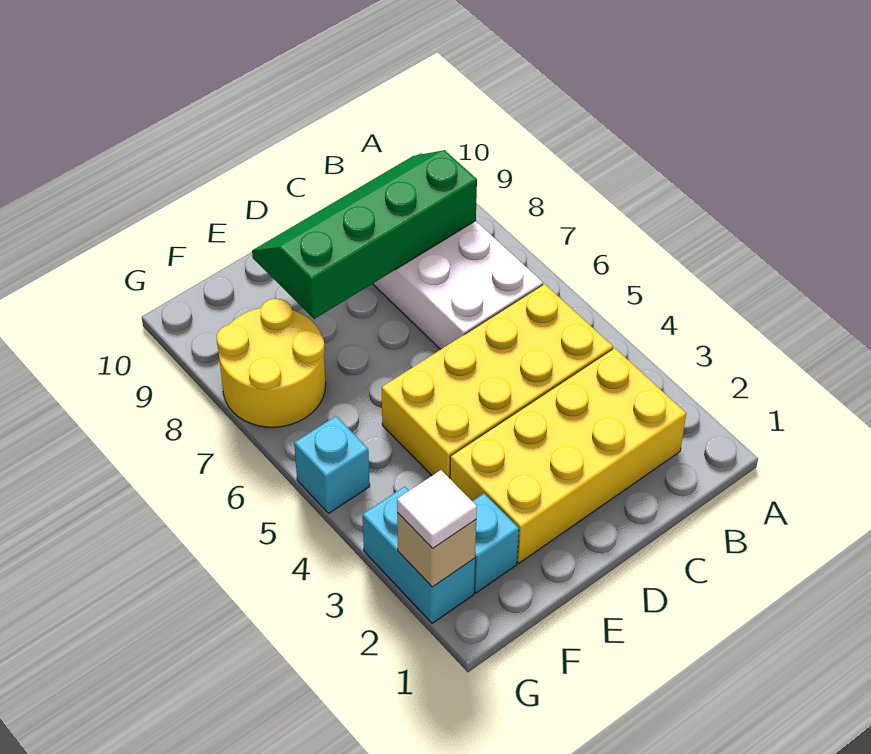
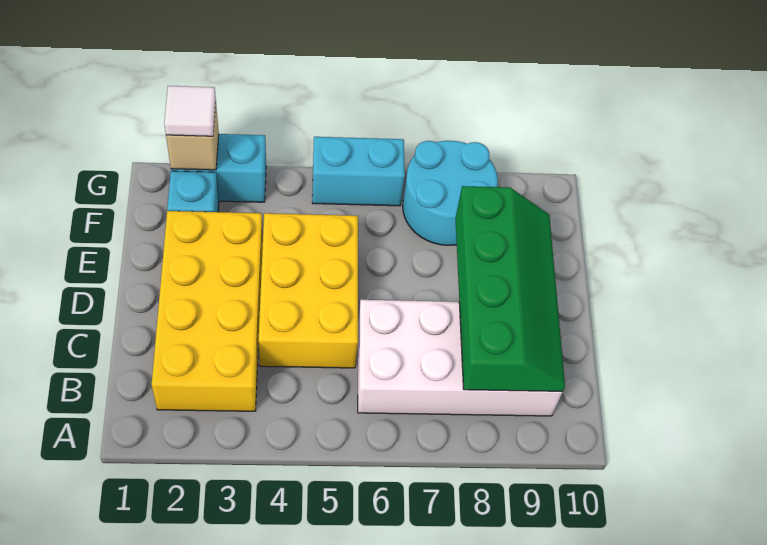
yellow brick B4:E5 level 1 -> yellow brick C4:E5 level 1
yellow round brick F7:G8 level 1 -> cyan round brick F7:G8 level 1
cyan brick G5 level 1 -> cyan brick G5:G6 level 1

